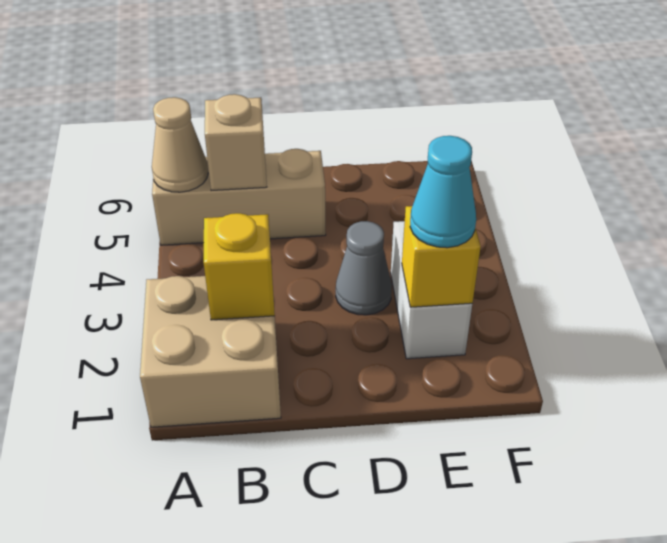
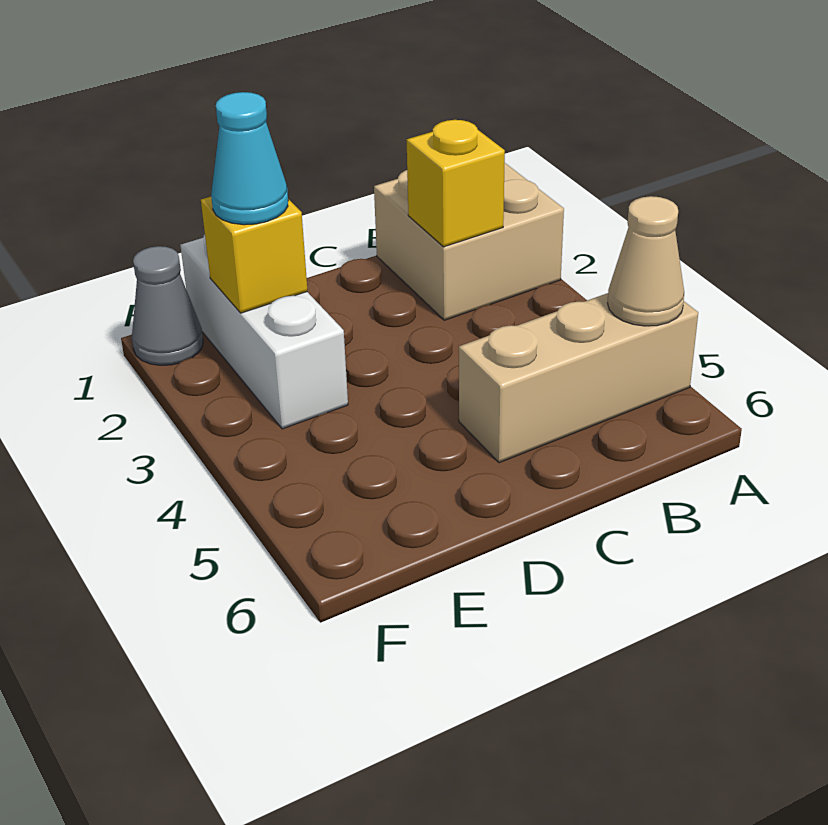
tan brick B5 level 2 -> none
grey cone D3 level 1 -> grey cone F1 level 1
white brick E2:E3 level 1 -> white brick E1:E3 level 1

